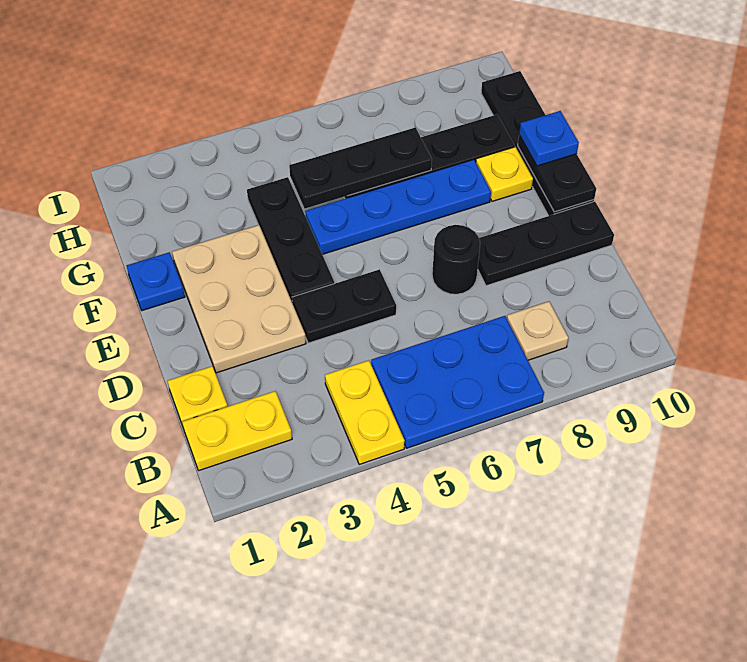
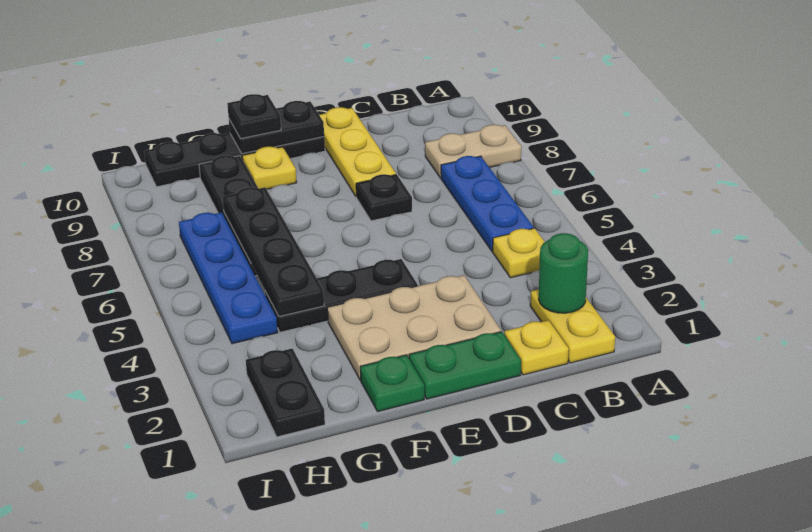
yellow plate A4:B4 level 1 -> yellow plate B4 level 1
blue plate A5:B7 level 1 -> blue plate B5:B7 level 1
none -> green round brick B2 level 2
tan plate B8 level 1 -> tan plate A8:B8 level 1
none -> green plate D1:E1 level 1
black plate D4:D5 level 1 -> black plate H1:H2 level 1
black round brick D7 level 1 -> black plate D7 level 1
black plate D8:D10 level 1 -> yellow plate D8:D10 level 1
blue plate F1 level 1 -> green plate F1 level 1
blue plate F5:F8 level 1 -> blue plate H4:H7 level 1
blue plate F10 level 3 -> black plate F10 level 3
black plate G5:G7 level 2 -> black plate G4:G7 level 2

